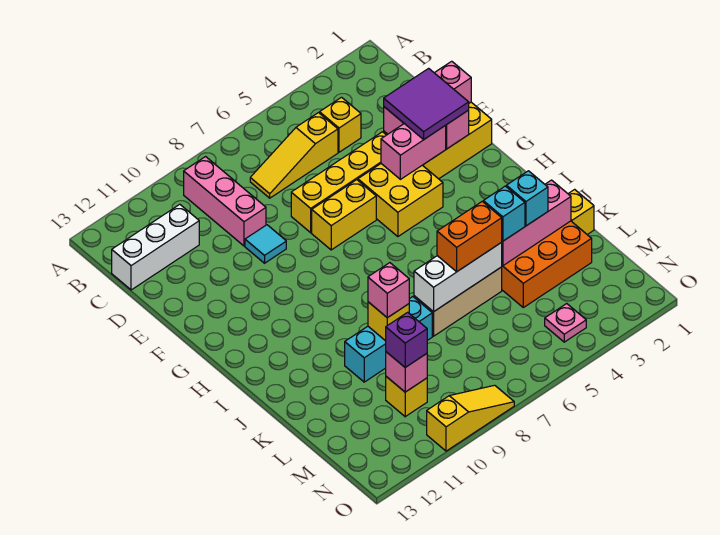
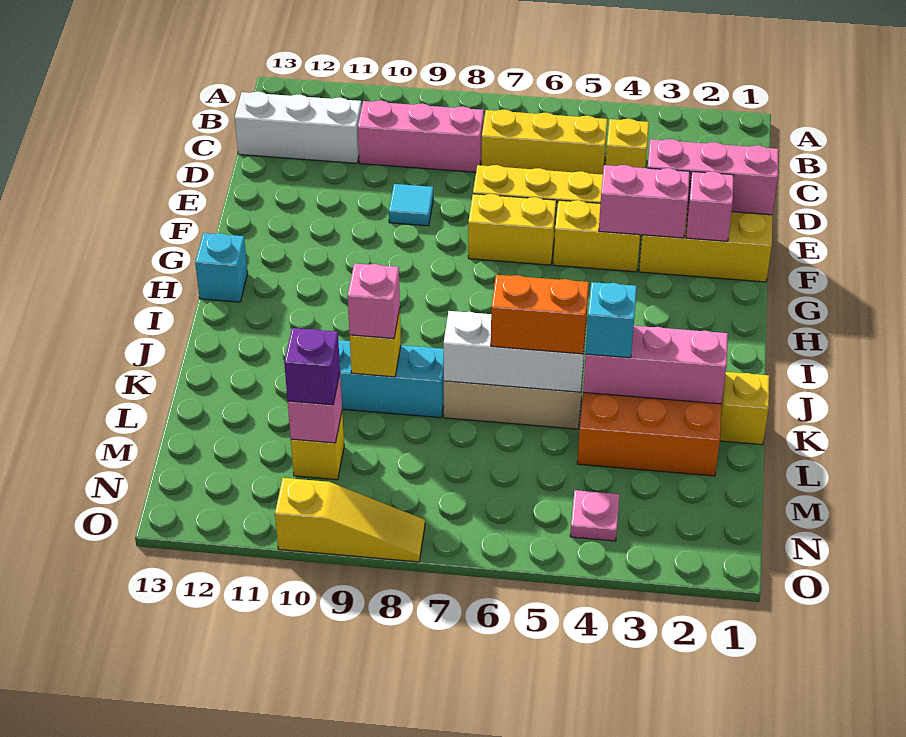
pink brick B9:D9 level 1 -> pink brick C8:C10 level 1
yellow slope C5:C7 level 1 top 5 -> yellow brick C5:C7 level 1
purple tile E2:F3 level 3 -> none
yellow brick F4:G5 level 1 -> yellow brick F4:F5 level 1
cyan brick K3 level 3 -> cyan brick H13 level 1

